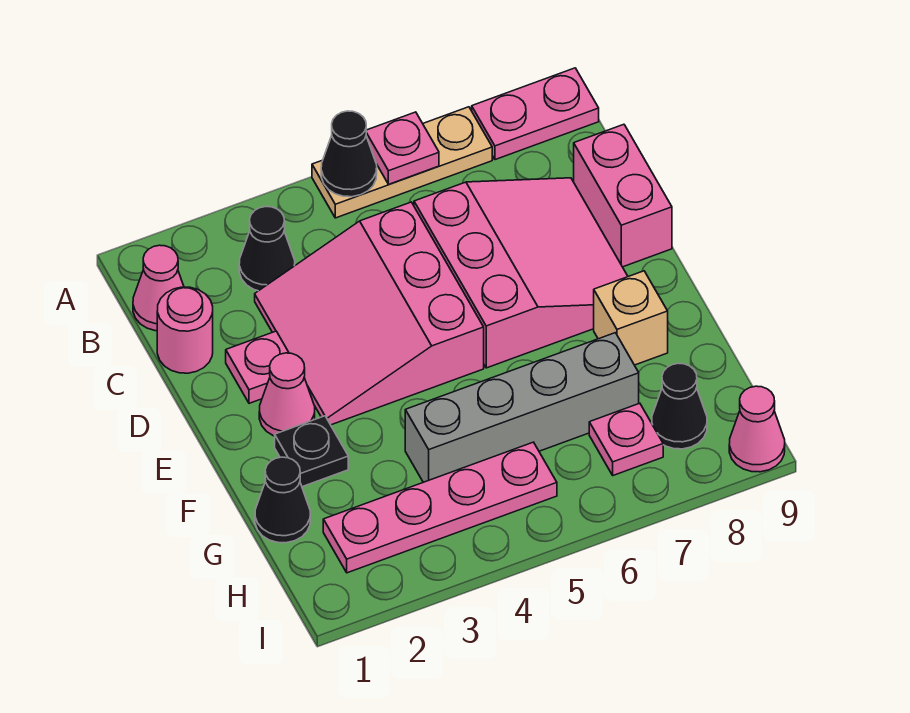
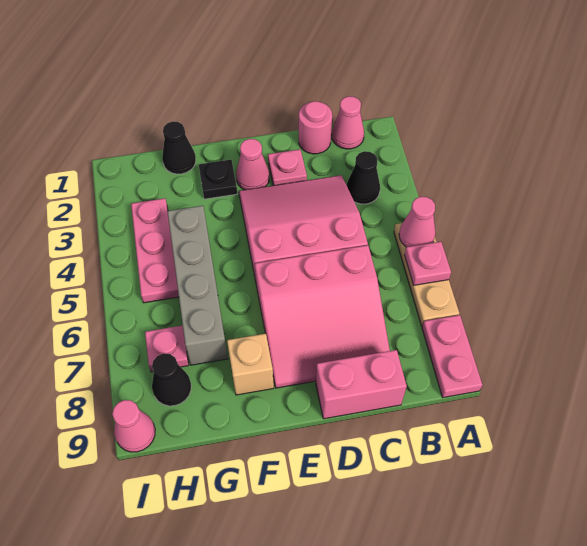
black cone A5 level 2 -> pink cone A5 level 2
pink plate H2:H5 level 1 -> pink plate H3:H5 level 1

